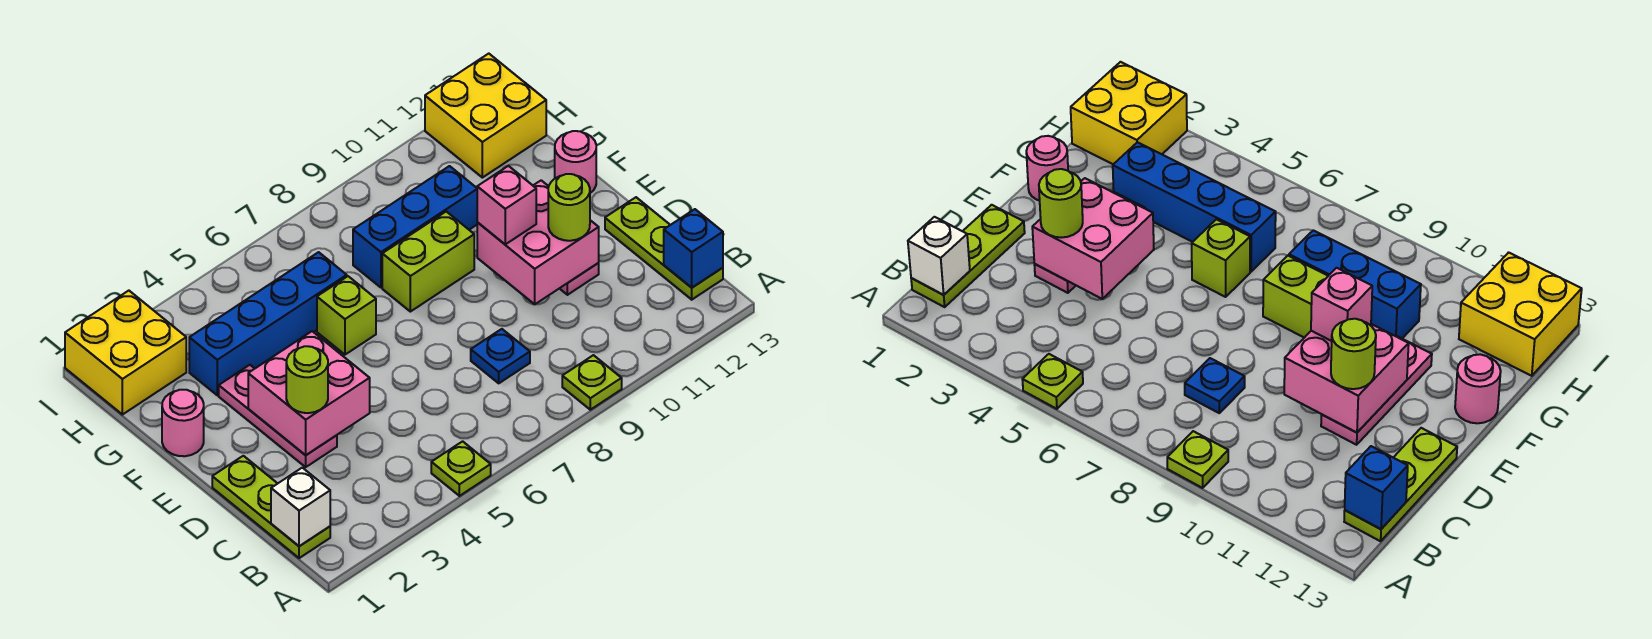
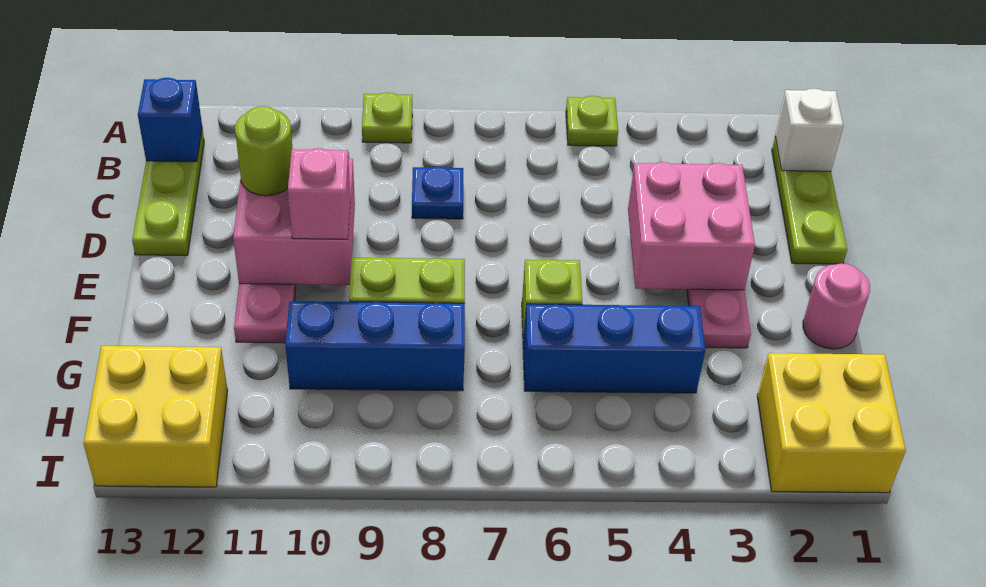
lime round brick D3 level 3 -> none
pink round brick F13 level 1 -> none
blue brick G3:G6 level 1 -> blue brick G4:G6 level 1

